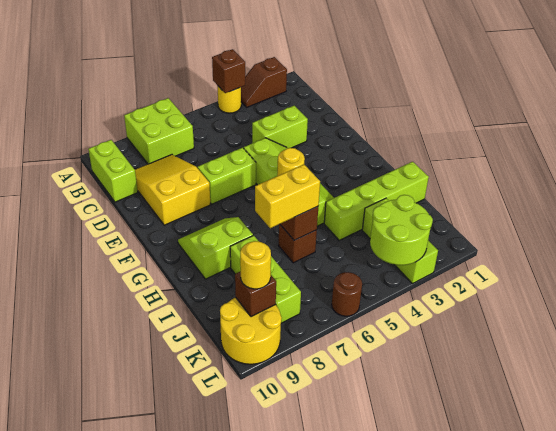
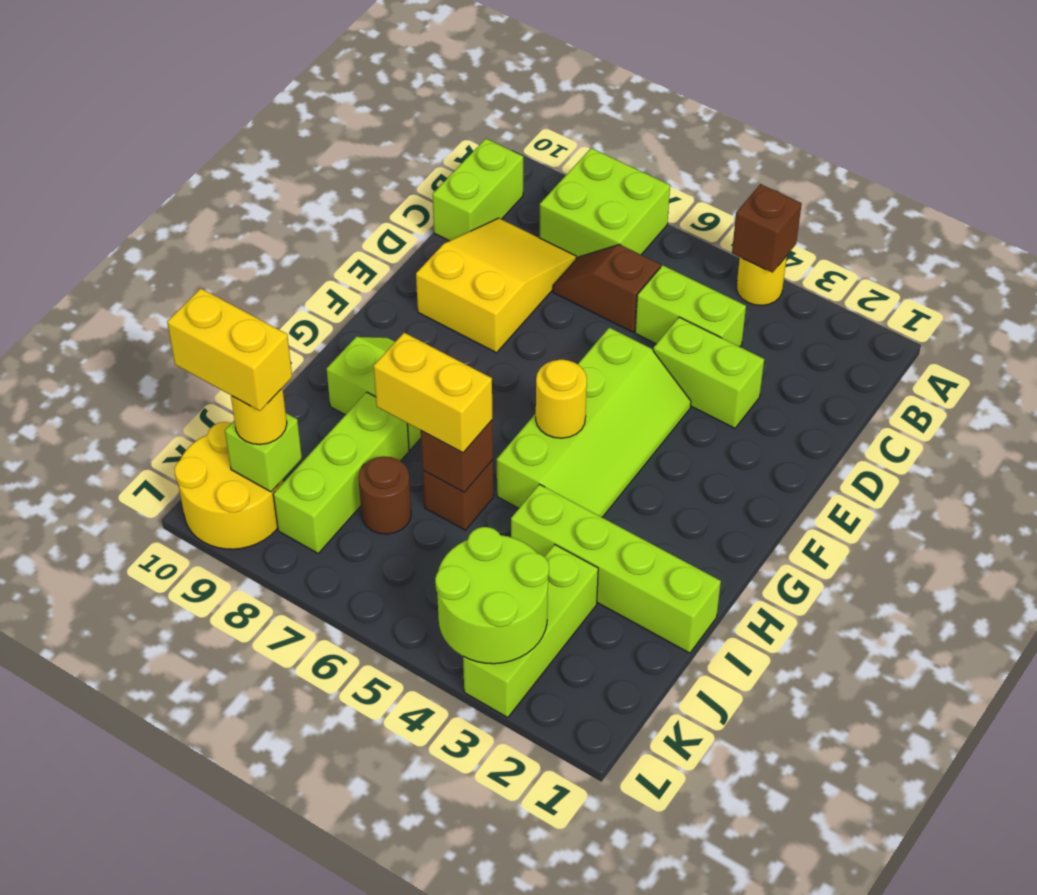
brown slope A2:A3 level 1 top 2 -> brown slope C6:C7 level 1 top 6
lime brick E6:E7 level 1 -> lime brick C4:C5 level 1
brown brick K9 level 2 -> lime brick K9 level 2
none -> yellow brick K9:K10 level 4
brown round brick L6 level 1 -> brown round brick J7 level 1

